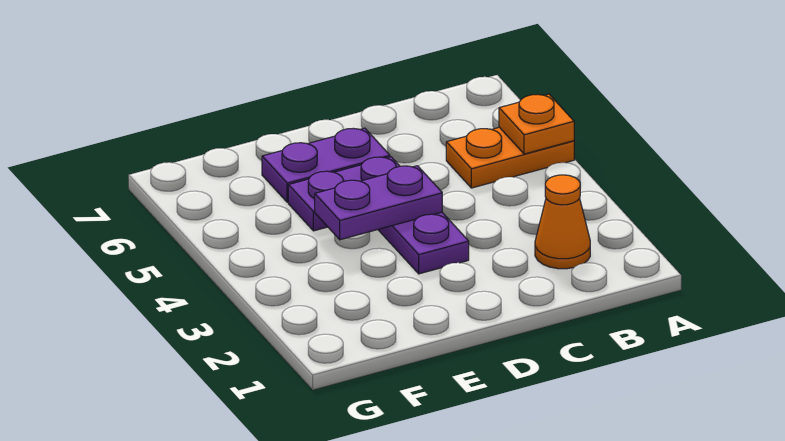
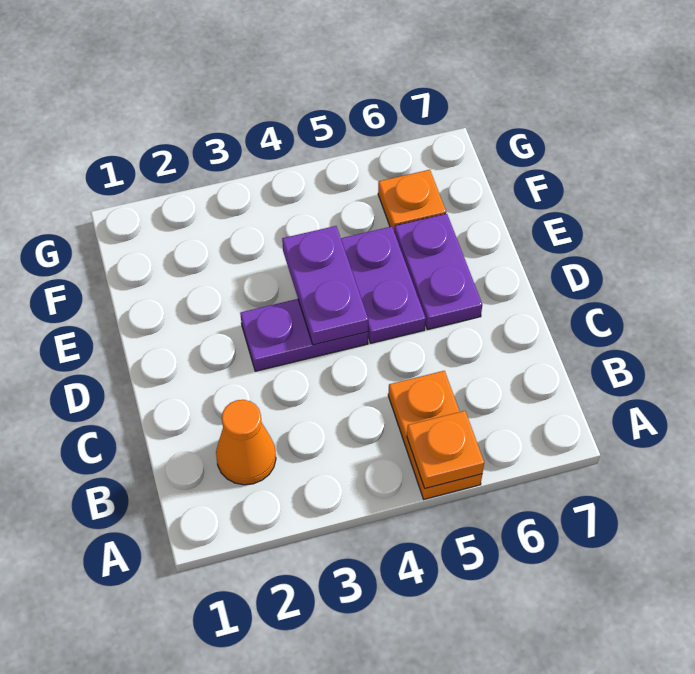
none -> orange plate F6 level 1

